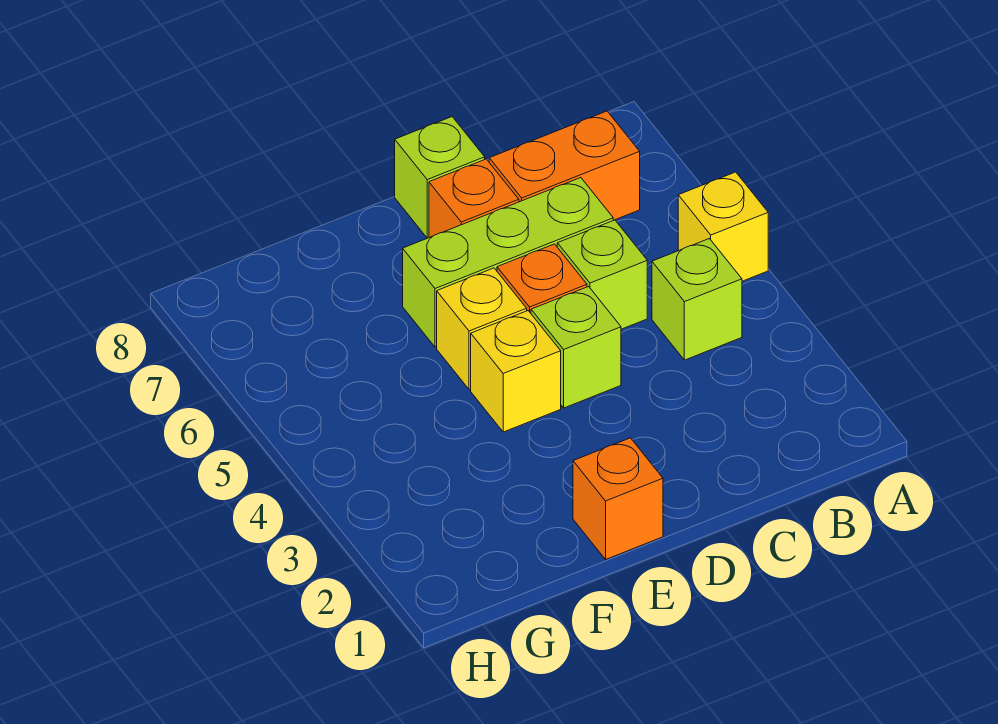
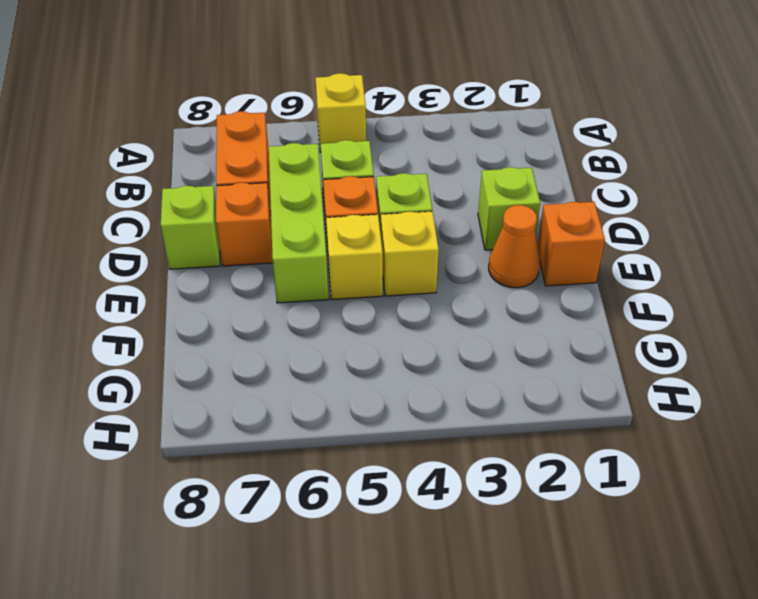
lime brick B4 level 1 -> lime brick D2 level 1
none -> orange cone E2 level 1

